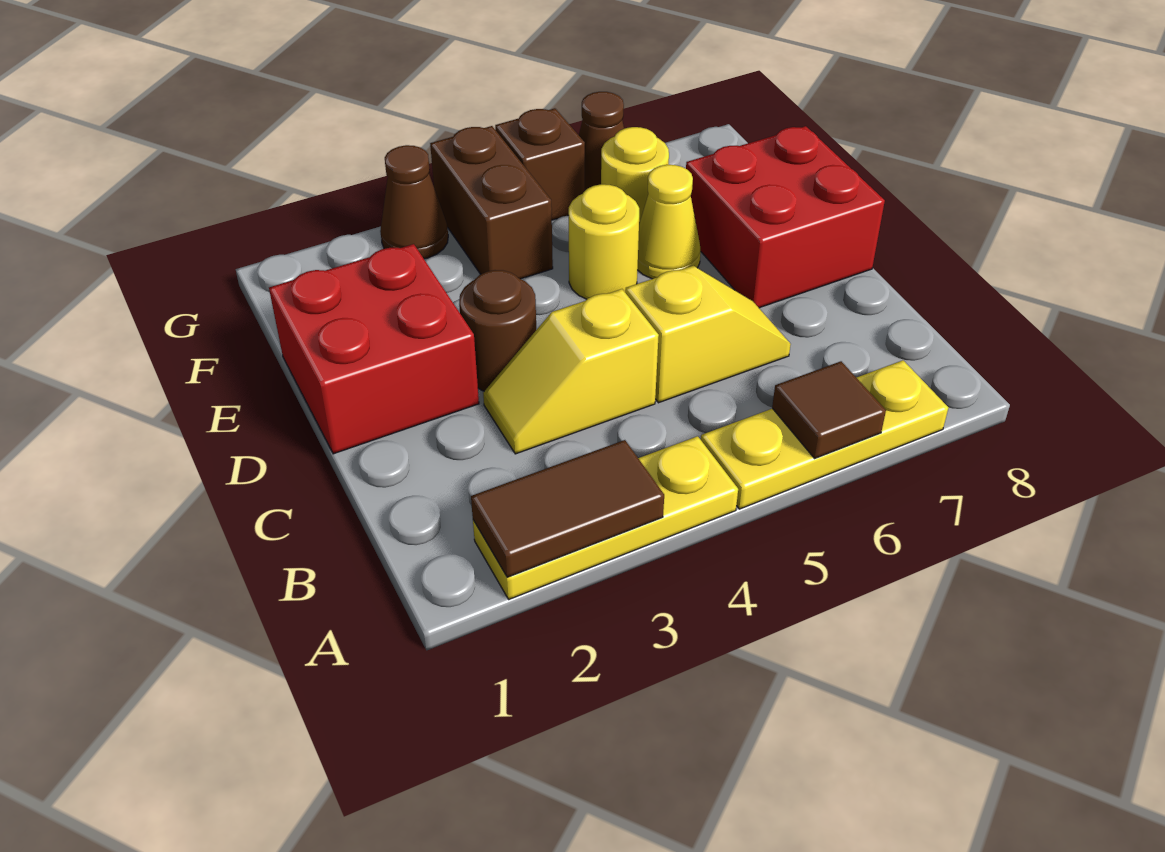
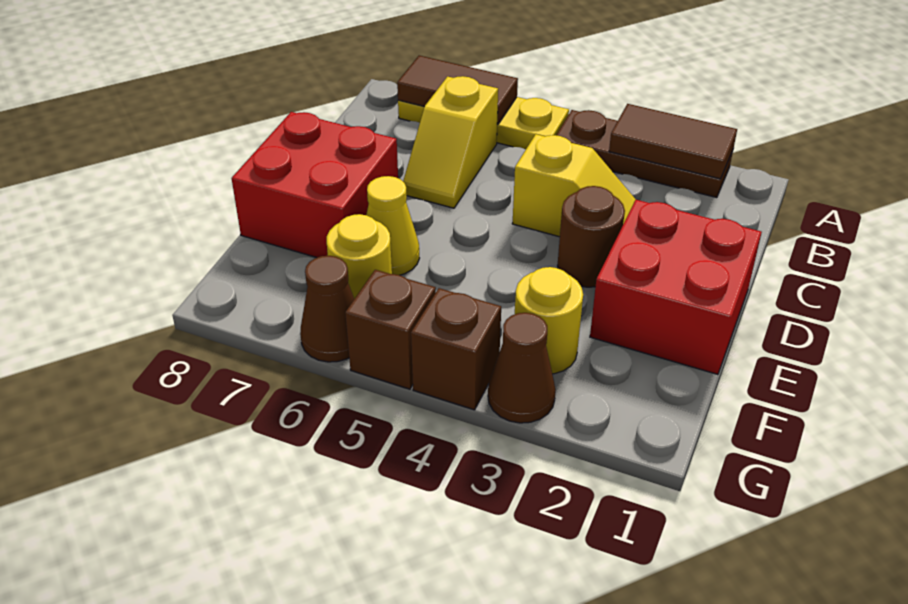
yellow plate A2:A4 level 1 -> brown plate A2:A4 level 1
brown tile A6 level 2 -> brown tile A6:A7 level 2
yellow slope C5:C6 level 1 top 5 -> yellow slope B6:C6 level 1 top B
yellow round brick E5 level 1 -> yellow round brick F3 level 1
brown brick F4:G4 level 1 -> brown brick G4 level 1

